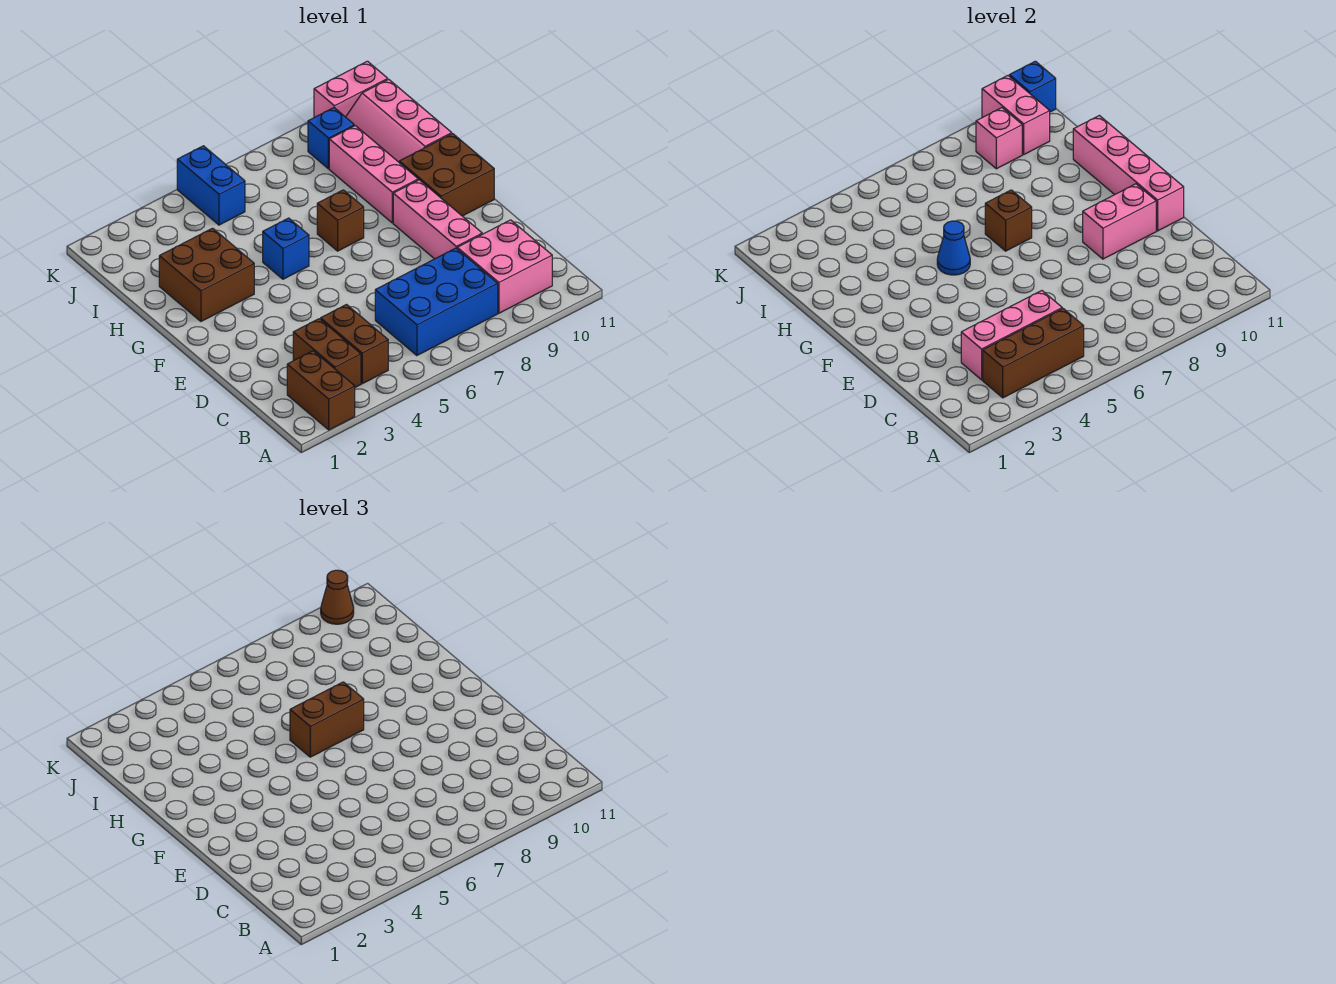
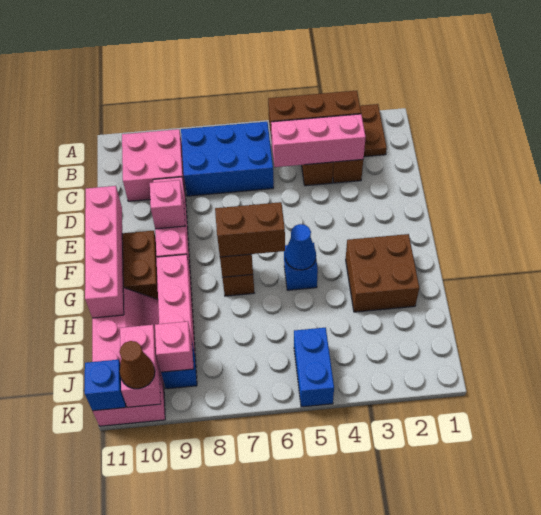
brown brick A2:B2 level 1 -> brown plate A2:B2 level 1
pink brick E9:E10 level 2 -> pink brick E9 level 2

